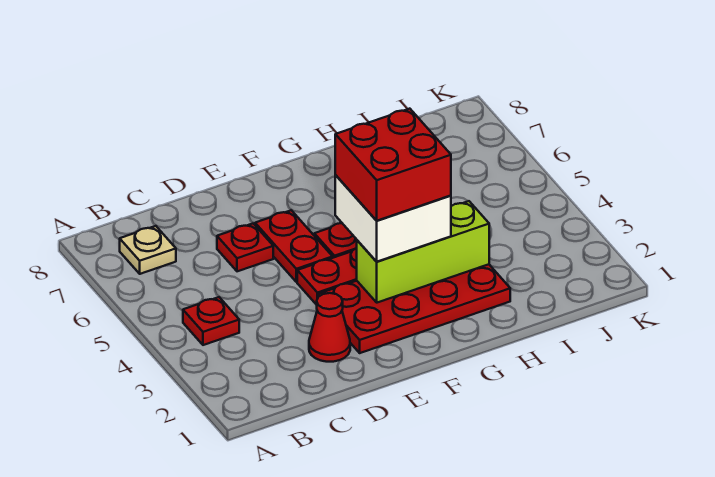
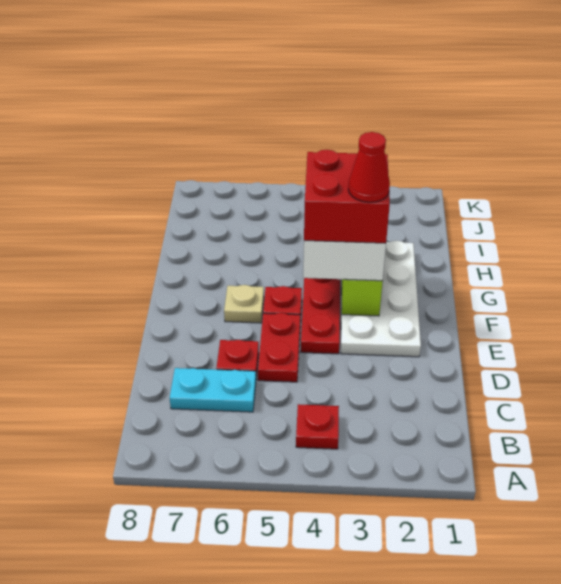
tan plate B7 level 1 -> tan plate F6 level 1
none -> cyan plate C6:C7 level 1
red cone D2 level 1 -> red cone F3 level 5
red plate E2:H3 level 1 -> white plate E2:H3 level 1
red plate E5:E6 level 1 -> red plate D5:E5 level 1

